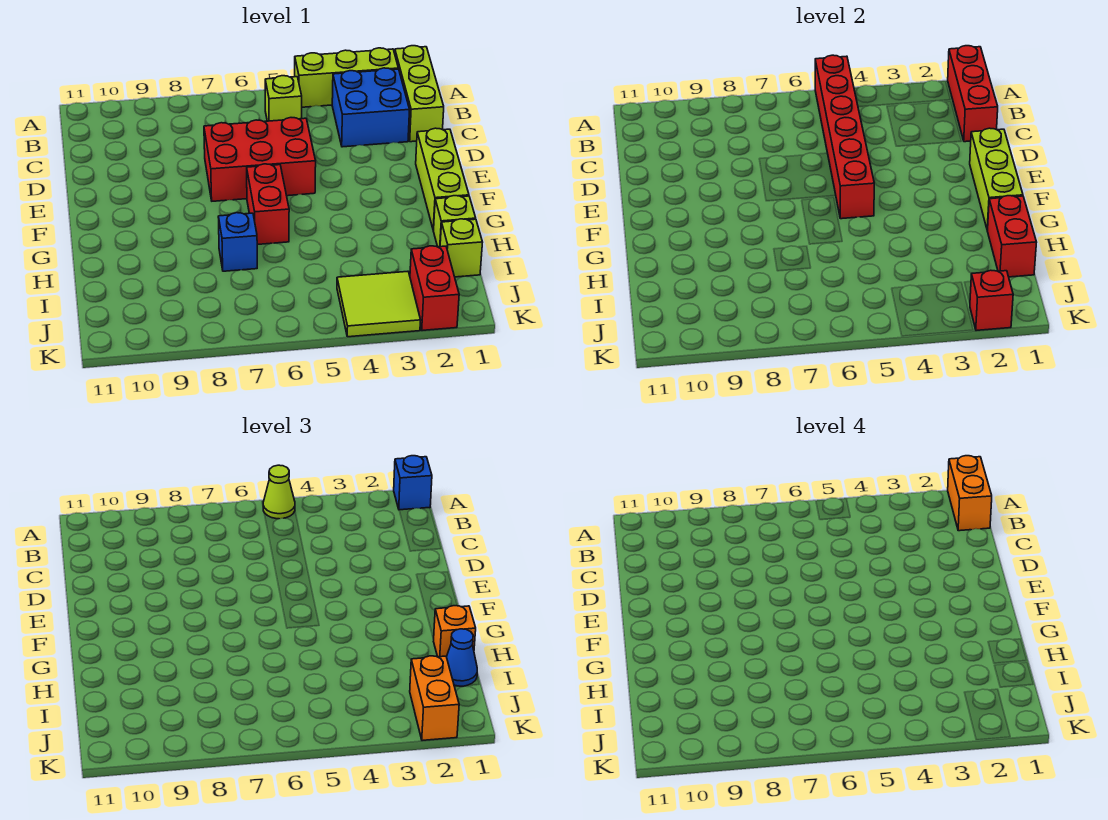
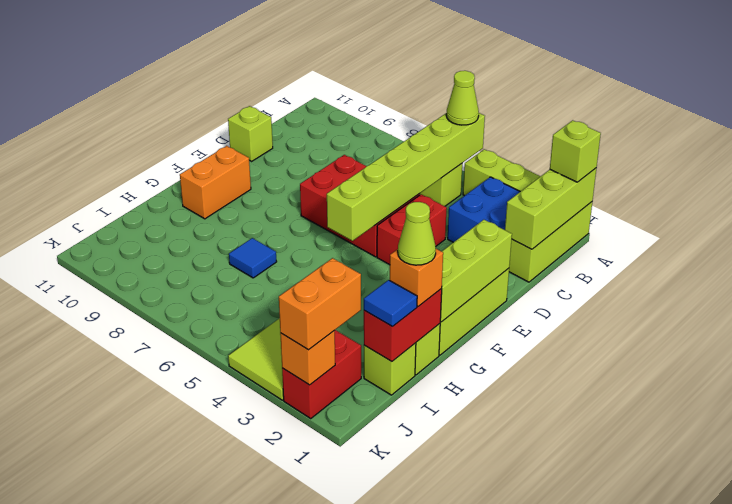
red brick A1:C1 level 2 -> lime brick A1:C1 level 2
blue brick A1 level 3 -> lime brick A1 level 3
orange brick A1:B1 level 4 -> orange brick F10:G10 level 1
red brick A5:F5 level 2 -> lime brick A5:F5 level 2
none -> lime brick D11 level 1
red brick F6:G6 level 1 -> red brick D4:E4 level 1
none -> lime cone H1 level 4
blue brick H7 level 1 -> blue tile H7 level 1
blue cone I1 level 3 -> blue tile I1 level 3
red brick K2 level 2 -> orange brick K2 level 2

